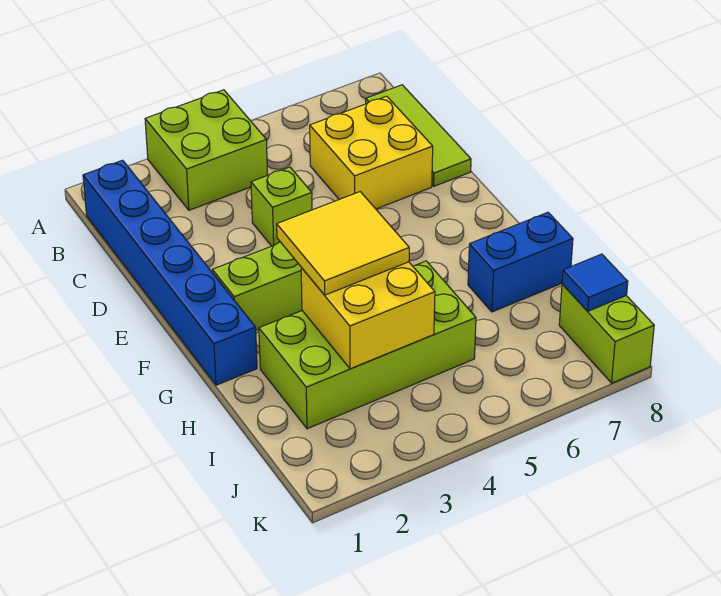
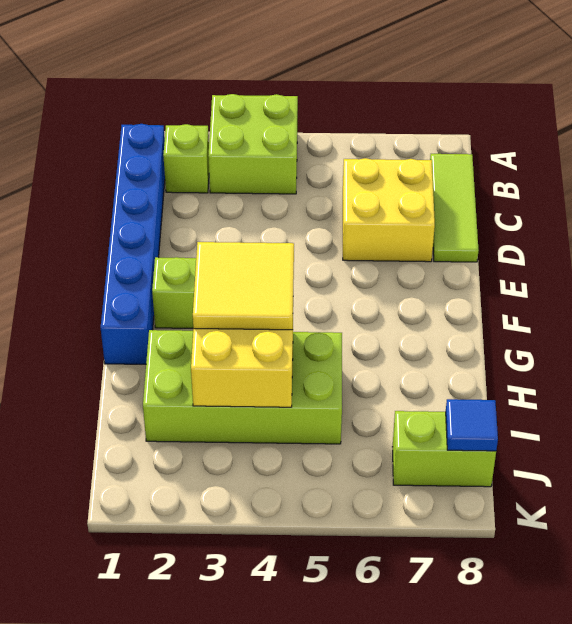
lime brick D4 level 1 -> lime brick B2 level 1
blue brick H7:H8 level 1 -> none
lime brick J8:K8 level 1 -> lime brick J7:J8 level 1

